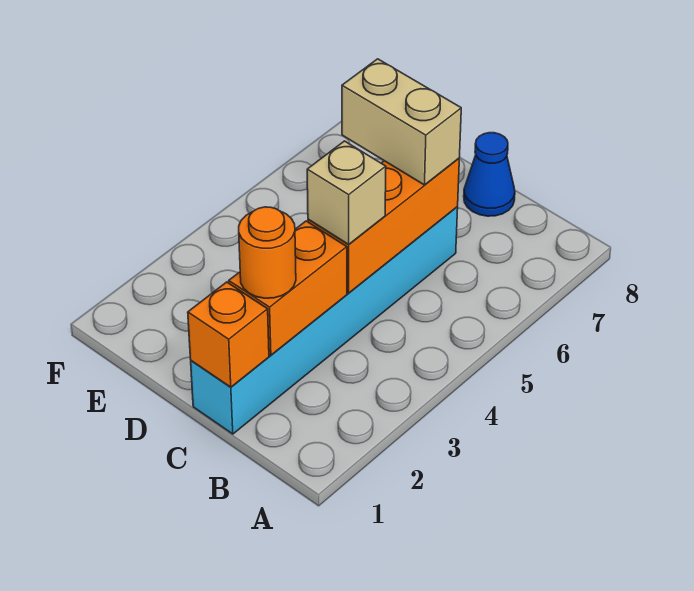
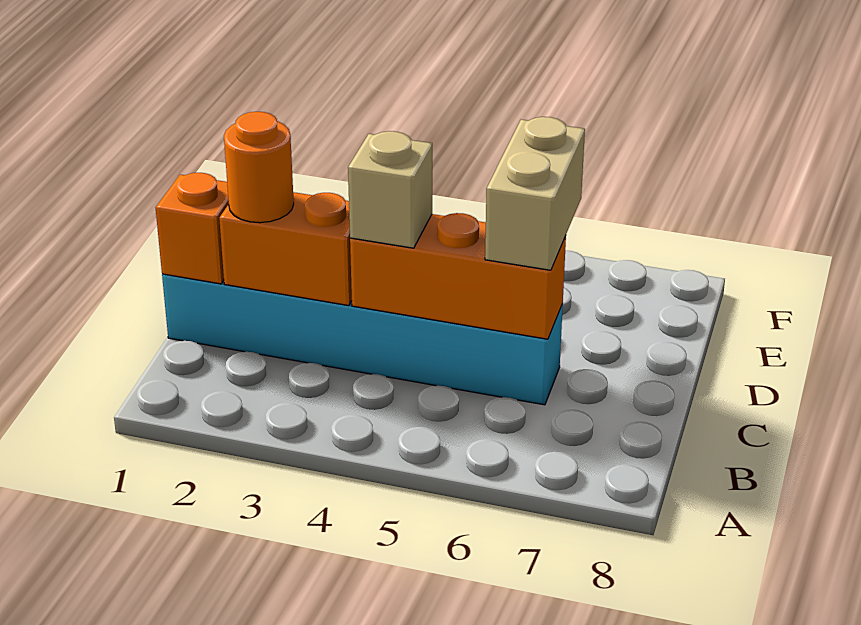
blue cone C8 level 1 -> none

